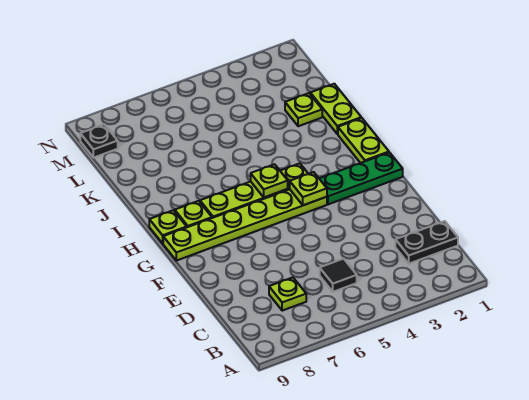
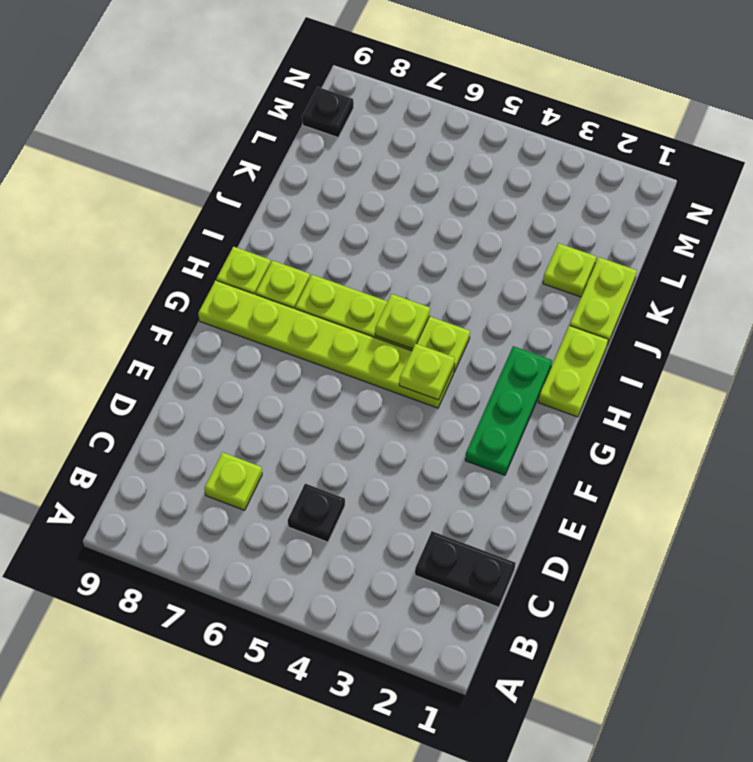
black tile C5 level 1 -> black plate C5 level 1
green plate G1:G3 level 1 -> green plate F2:H2 level 1

